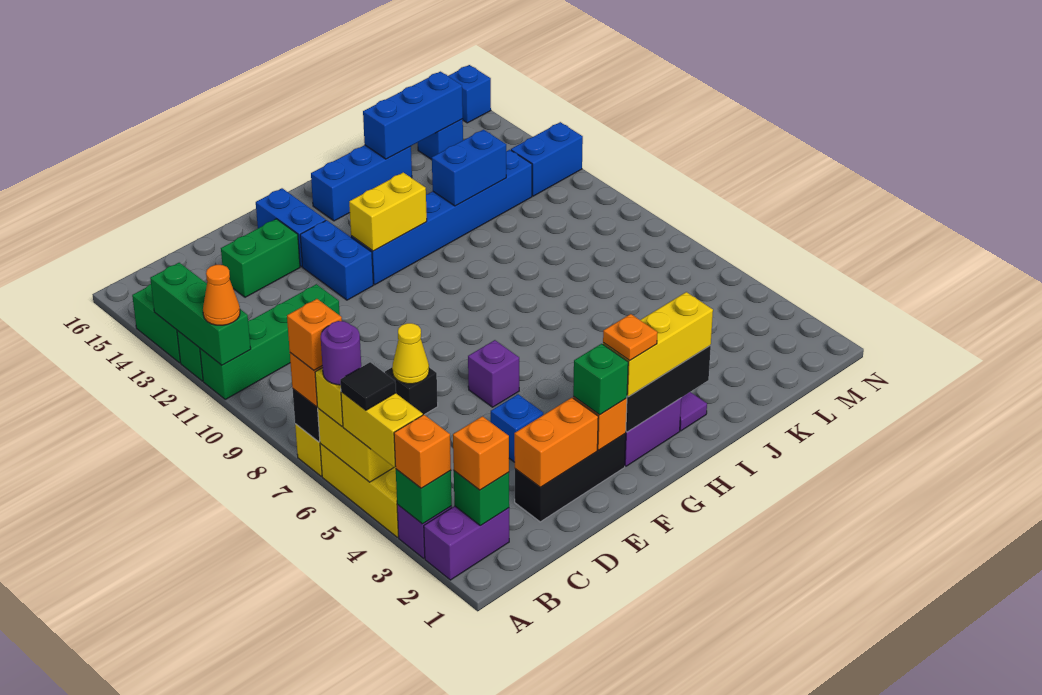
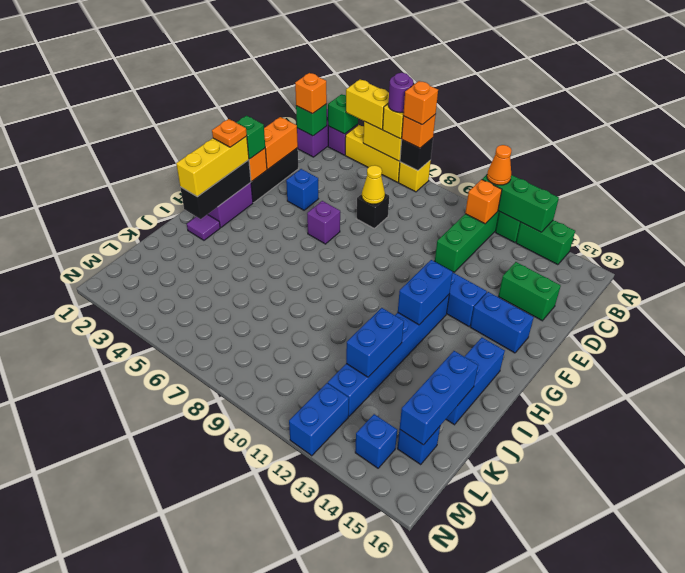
orange brick A3 level 3 -> orange brick B11 level 2
black tile A5 level 4 -> none
green brick D14:E14 level 1 -> green brick D14:D15 level 1
yellow brick G12:H12 level 2 -> blue brick G12:H12 level 2
blue brick N16 level 1 -> blue brick M14 level 1

